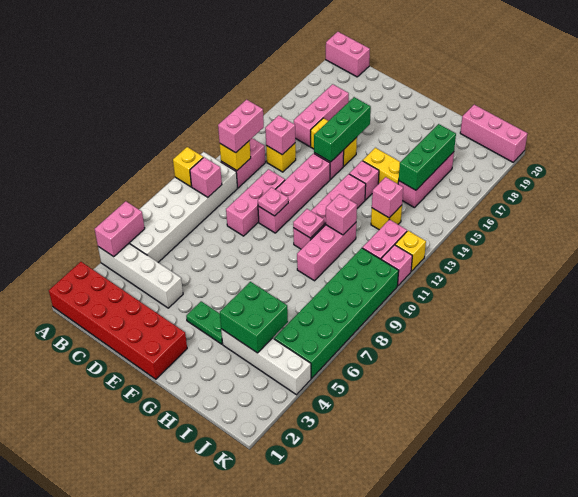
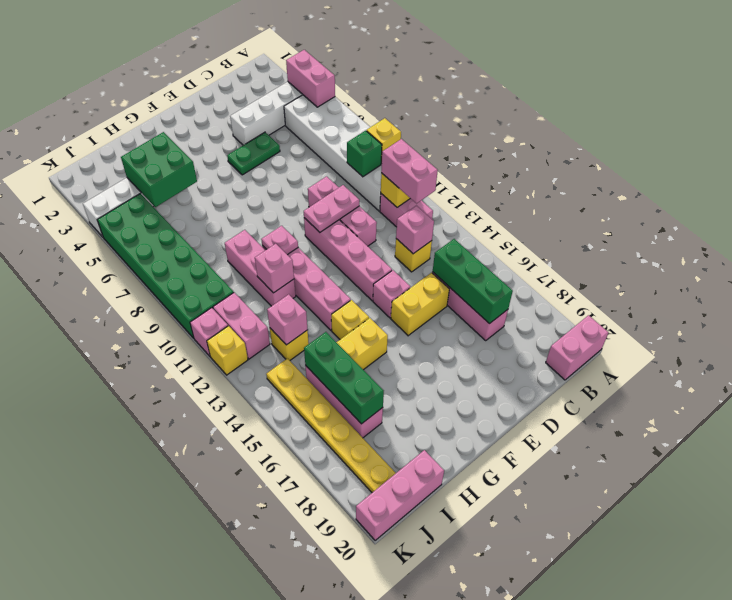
red brick A1:F2 level 1 -> none
pink brick B9 level 2 -> green brick B9 level 2
pink plate E10 level 2 -> pink plate D10:E10 level 2
green brick E14:E16 level 2 -> green brick C15:C17 level 2
green plate F4:G4 level 1 -> green plate D5:E5 level 1
pink brick G14 level 1 -> yellow brick G14 level 1
none -> yellow plate J14:J19 level 1

